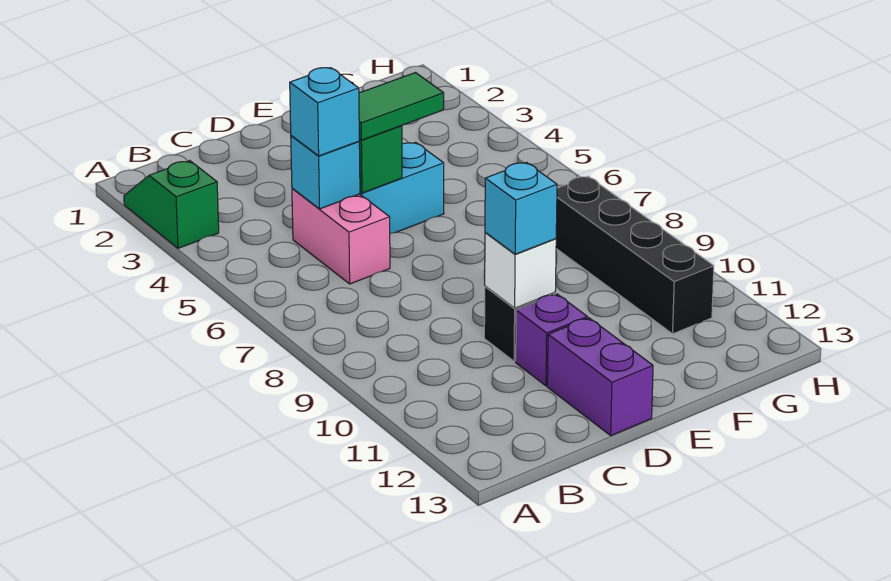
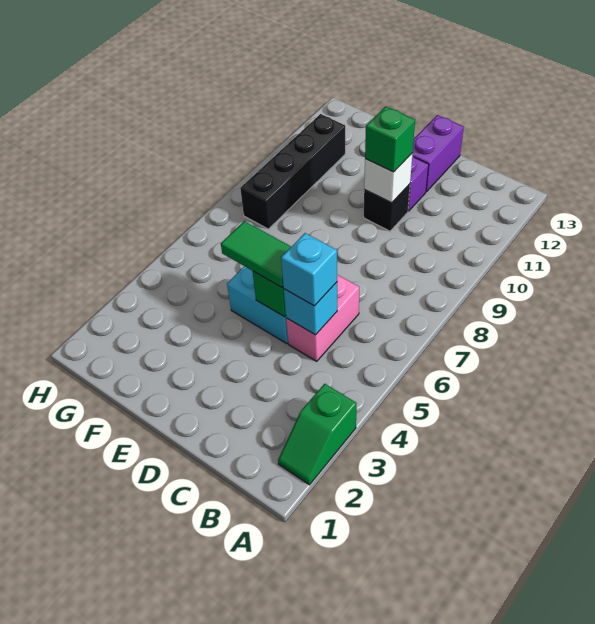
cyan brick D10 level 3 -> green brick D10 level 3

